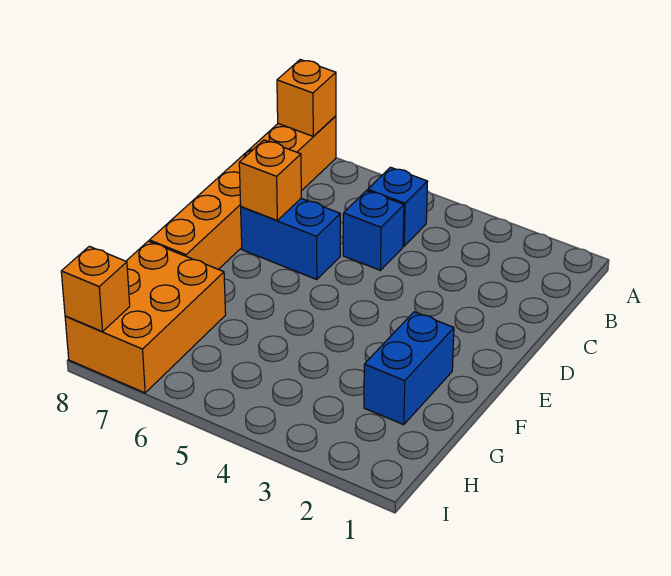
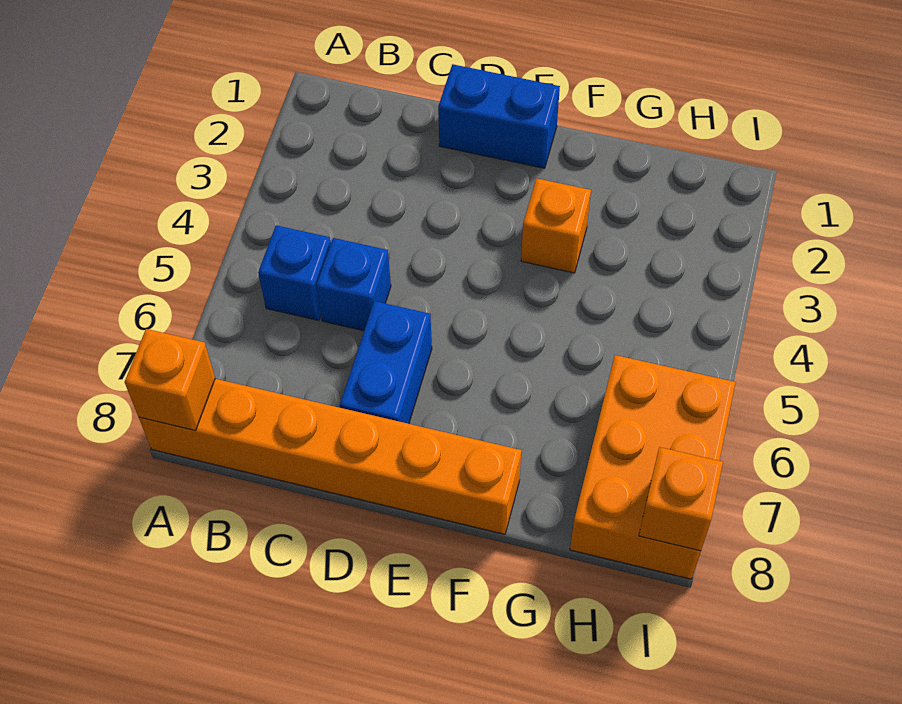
orange brick D7 level 2 -> orange brick F3 level 1
blue brick F2:G2 level 1 -> blue brick D1:E1 level 1
orange brick G7:I8 level 1 -> orange brick H6:I8 level 1

